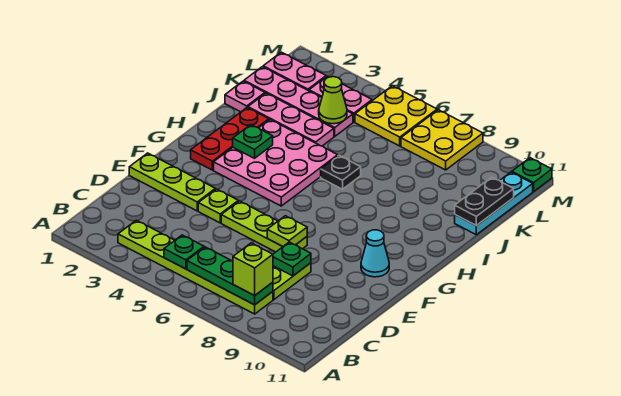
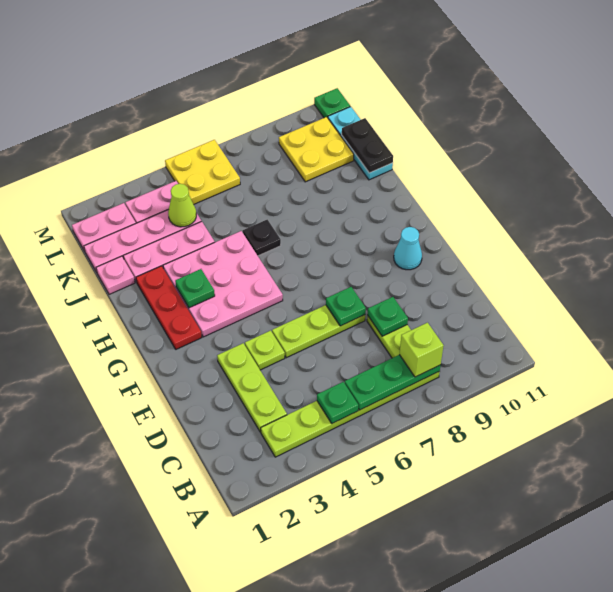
lime plate E1:E3 level 1 -> lime plate C3:E3 level 1
lime plate E7 level 2 -> green plate E7 level 2
yellow plate L7:M8 level 1 -> yellow plate K9:L10 level 1

